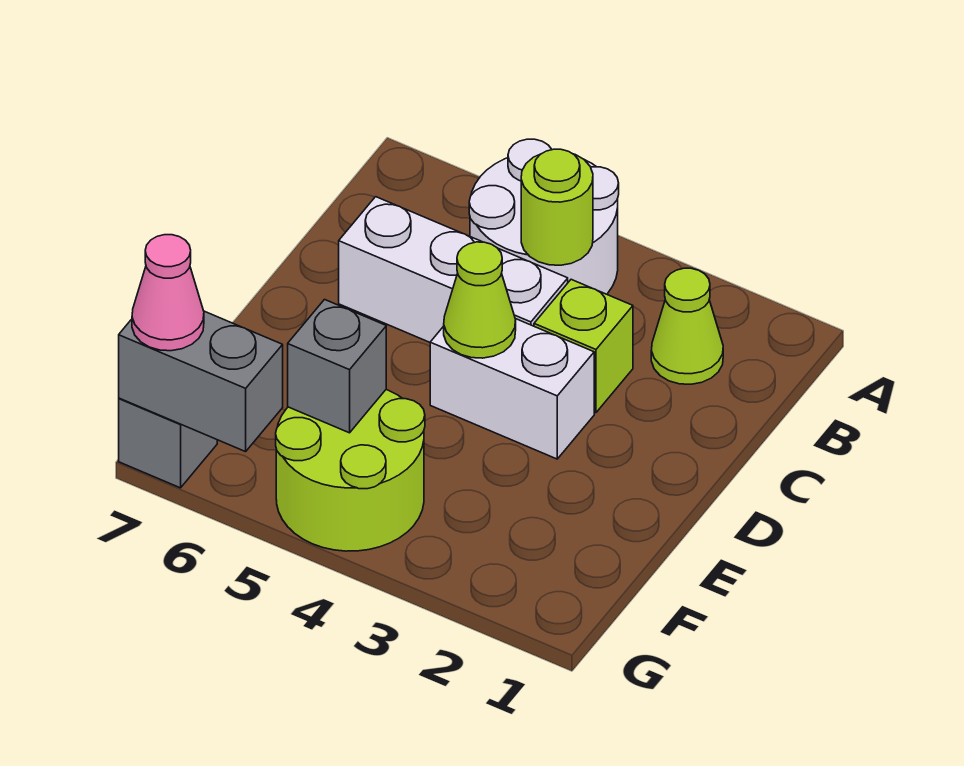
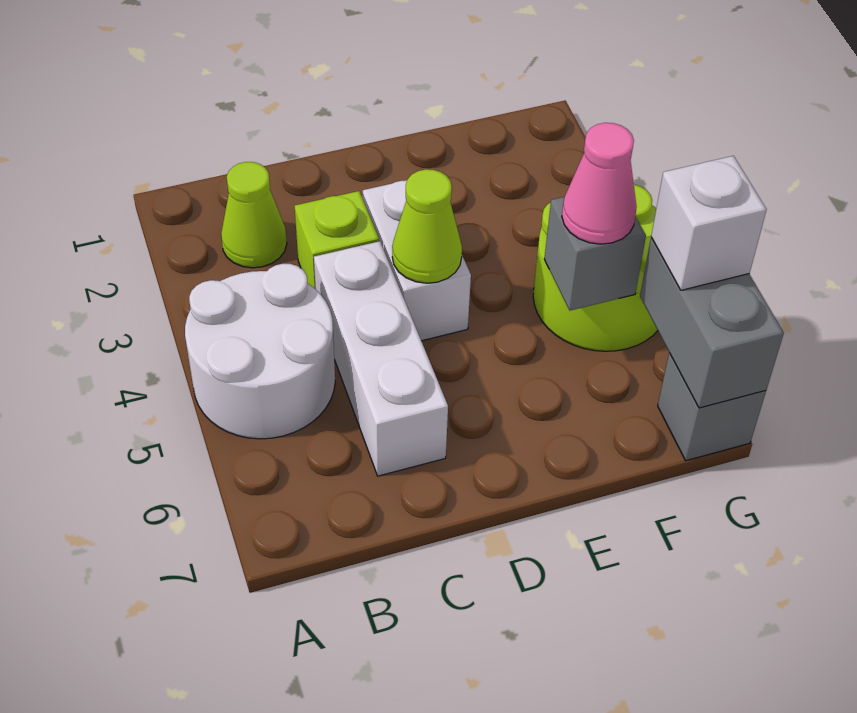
lime round brick B4 level 2 -> none
none -> white brick G6 level 3
pink cone G7 level 3 -> pink cone F5 level 3

